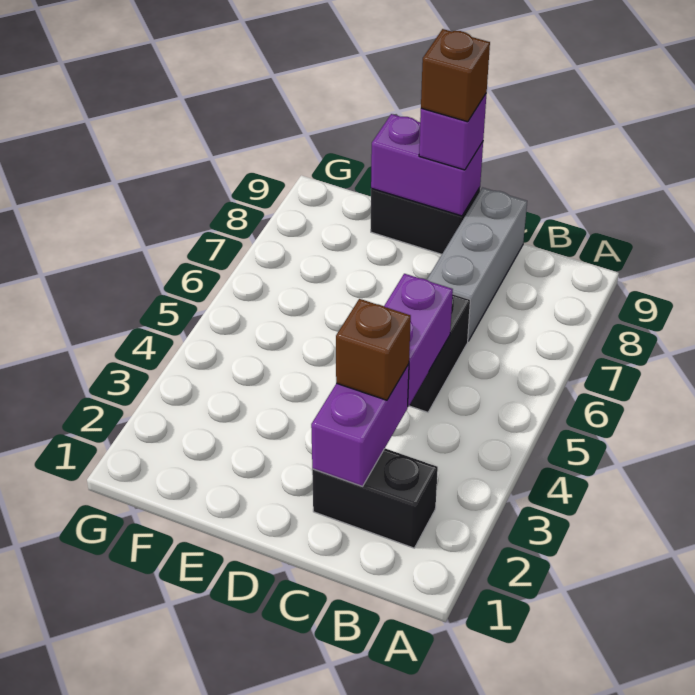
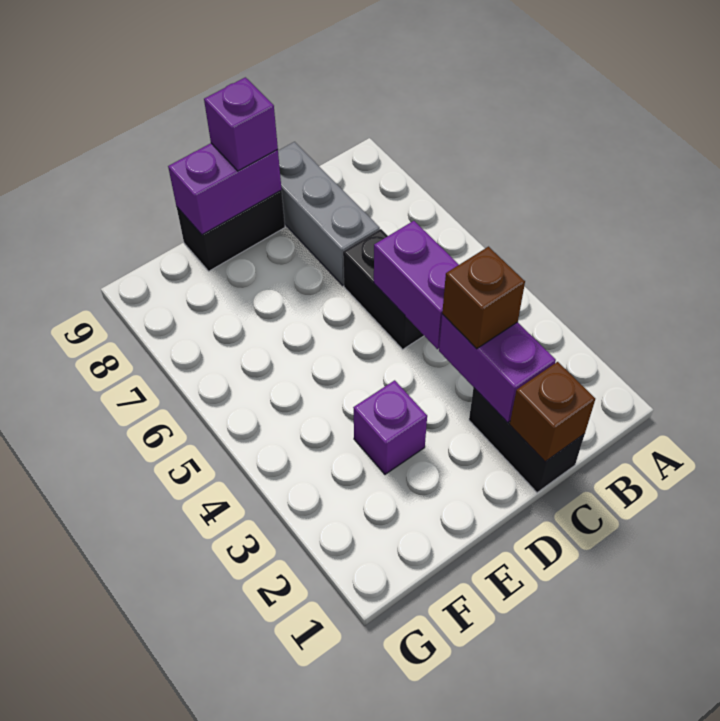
black brick B2:C2 level 1 -> black brick C1:C2 level 1
brown brick D9 level 4 -> brown brick C1 level 2
none -> purple brick E3 level 1

